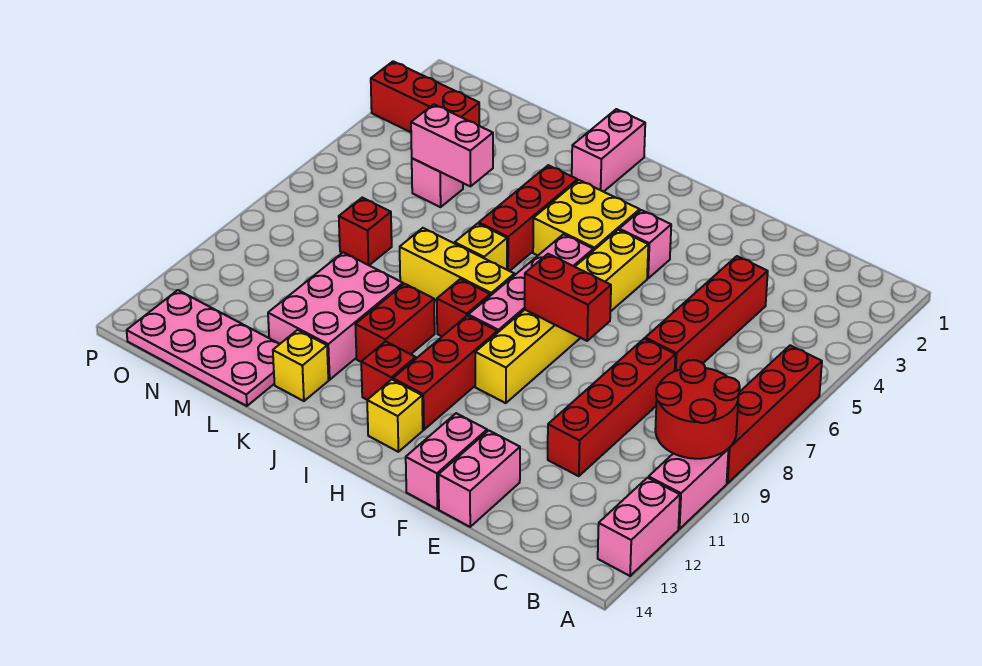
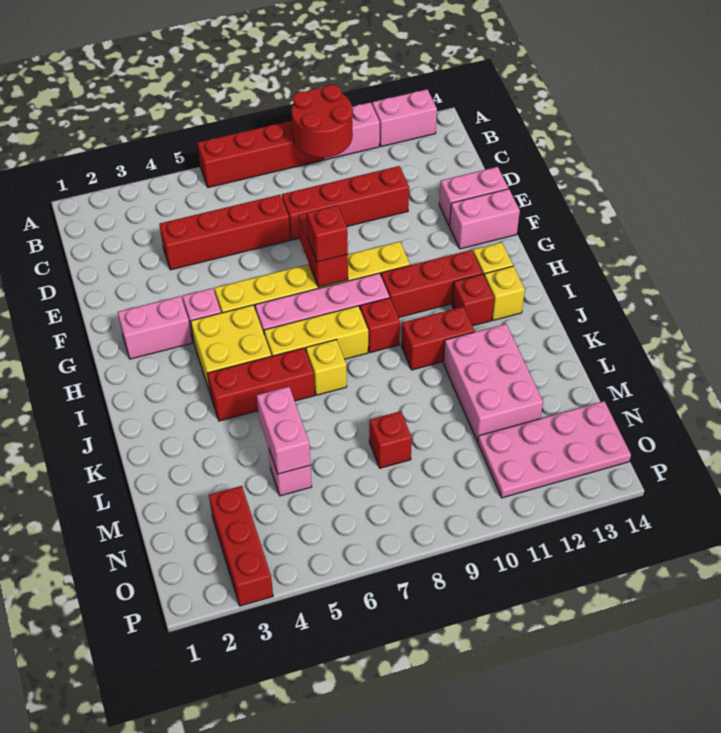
none -> red brick G8 level 3
yellow brick I8:K8 level 1 -> yellow brick I6:I8 level 1
pink brick J1:J2 level 1 -> pink brick G2:G3 level 1
pink brick K10:L12 level 1 -> pink brick K11:M12 level 1
yellow brick K13 level 1 -> yellow brick I13 level 1
pink plate L13:O14 level 1 -> pink plate N11:O14 level 1

